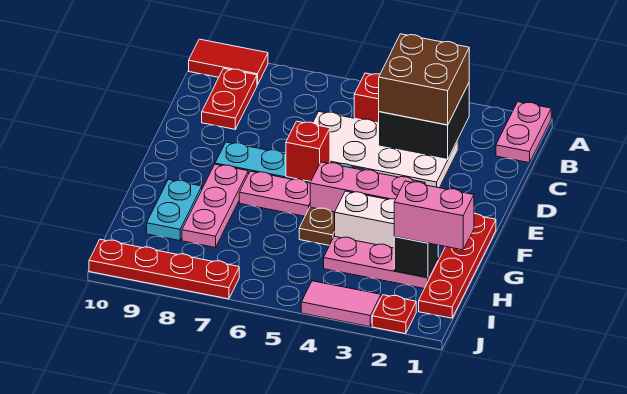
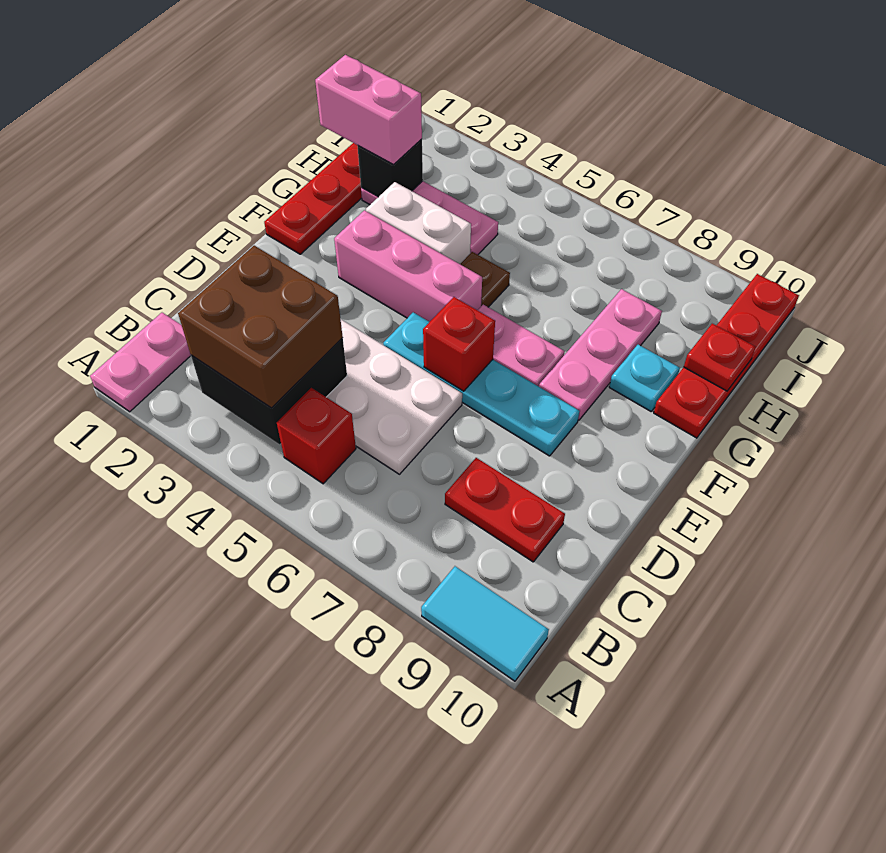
red tile A9:A10 level 1 -> cyan tile A9:A10 level 1
red plate B9:C9 level 1 -> red plate C8:C9 level 1
cyan plate G9:H9 level 1 -> cyan plate G9 level 1
red plate J2 level 1 -> red plate H10 level 2
pink tile J3:J4 level 1 -> none
red plate J7:J10 level 1 -> red plate G10:J10 level 1

